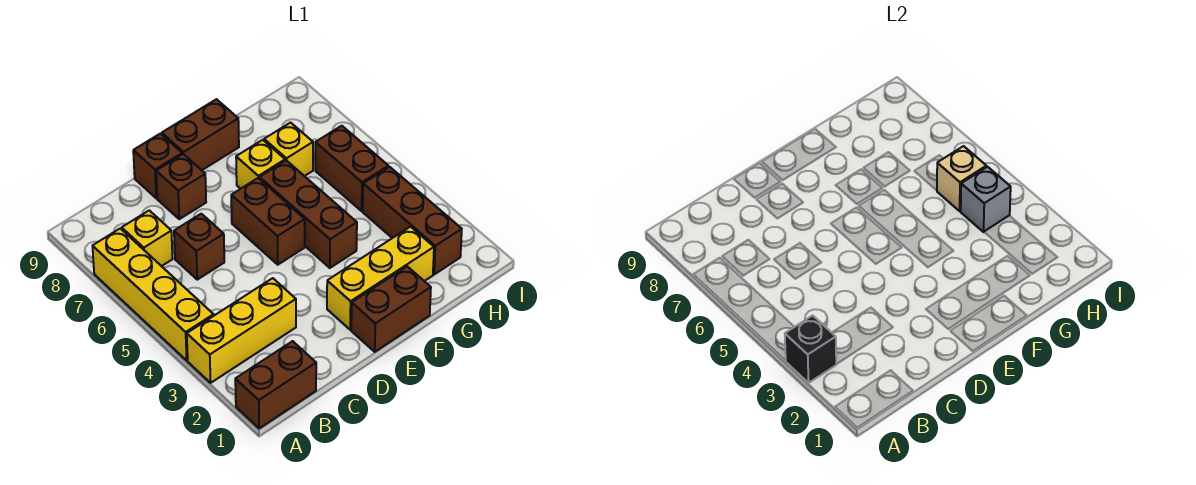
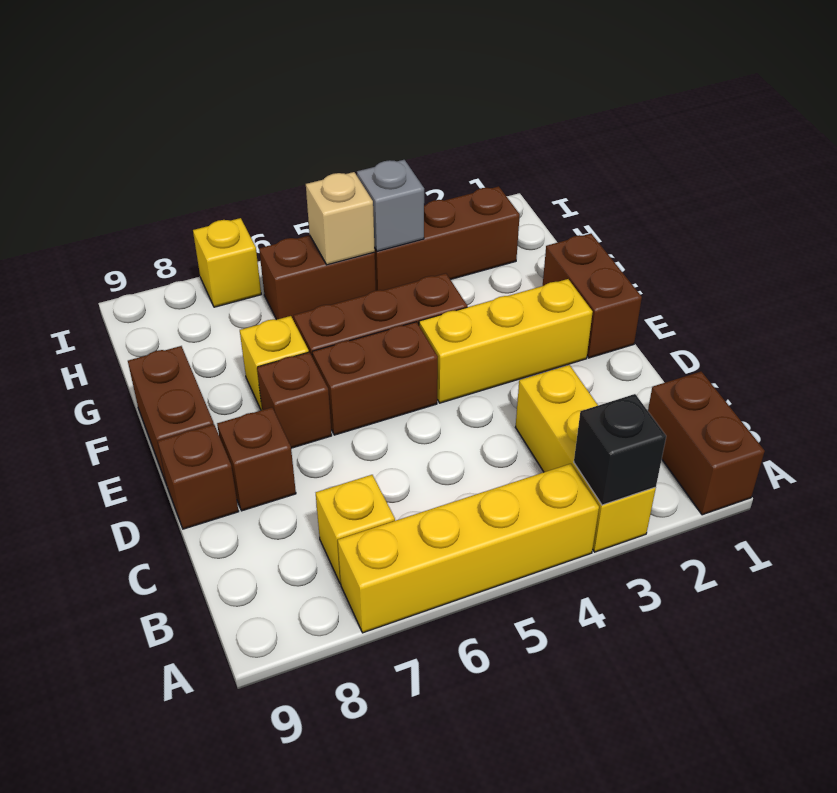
brown brick C6 level 1 -> brown brick E7 level 1
yellow brick E2:G2 level 1 -> yellow brick E2:E4 level 1
yellow brick G7 level 1 -> yellow brick I7 level 1

